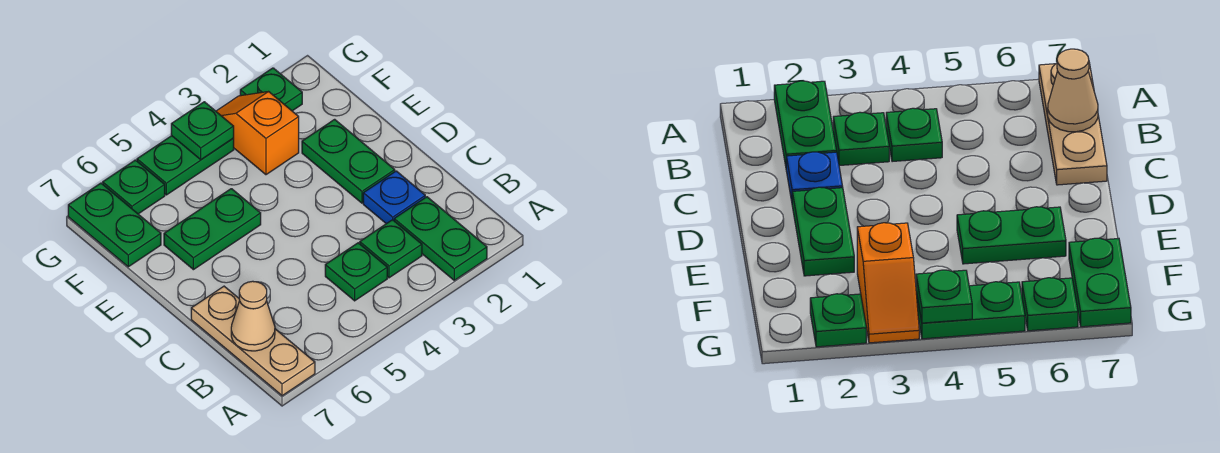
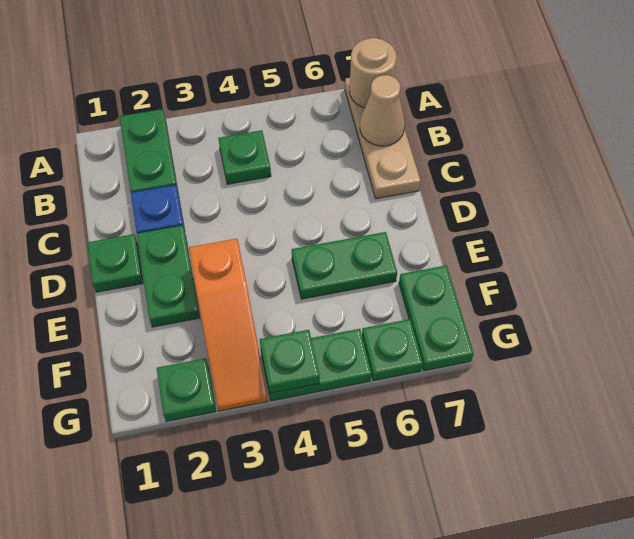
none -> tan round brick A7 level 2
green plate B3 level 1 -> green plate D1 level 1
orange slope F3:G3 level 1 top F -> orange slope E3:G3 level 1 top E

